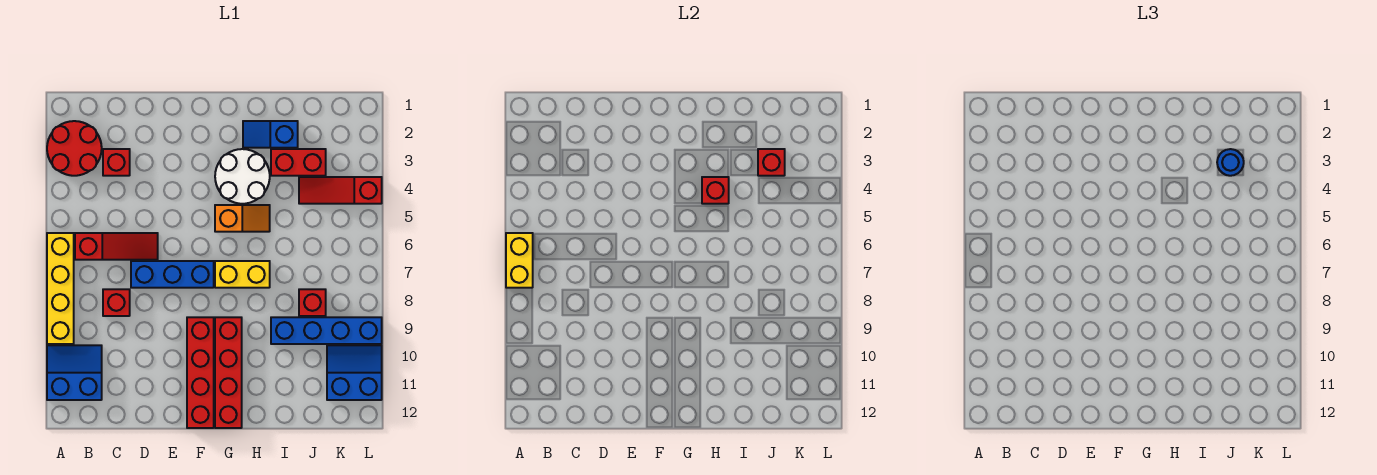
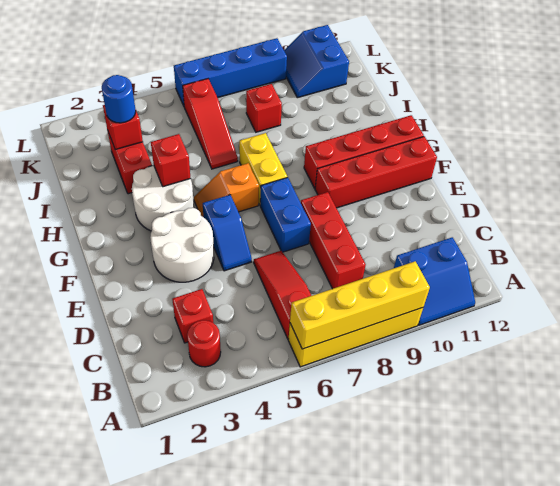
red round brick A2:B3 level 1 -> red round brick B3 level 1
yellow brick A6:A7 level 2 -> yellow brick A6:A9 level 2
blue slope A10:B11 level 1 top 11 -> blue slope A10:B11 level 1 top B
red brick C8 level 1 -> red brick C8:E8 level 1
blue brick D7:F7 level 1 -> blue brick E7:F7 level 1
none -> white round brick E3:F4 level 1
orange slope G5:H5 level 1 top G -> orange slope G5:G6 level 1 top 6
blue slope H2:I2 level 1 top I -> blue slope E5:F5 level 1 top F
blue brick I9:L9 level 1 -> blue brick L6:L9 level 1
red slope J4:L4 level 1 top L -> red slope I6:K6 level 1 top K

